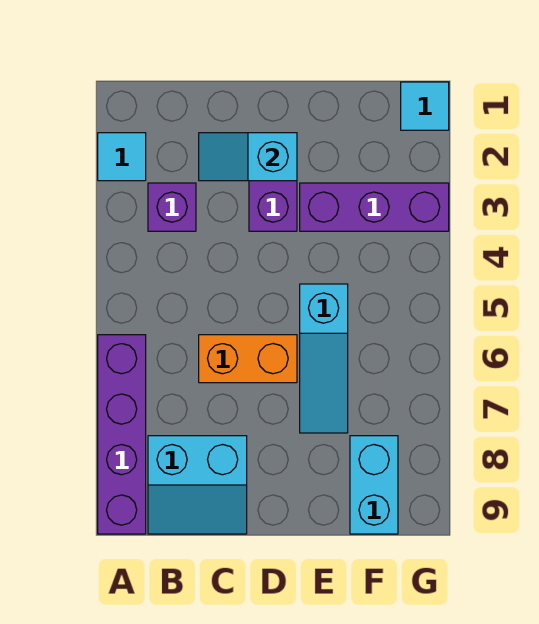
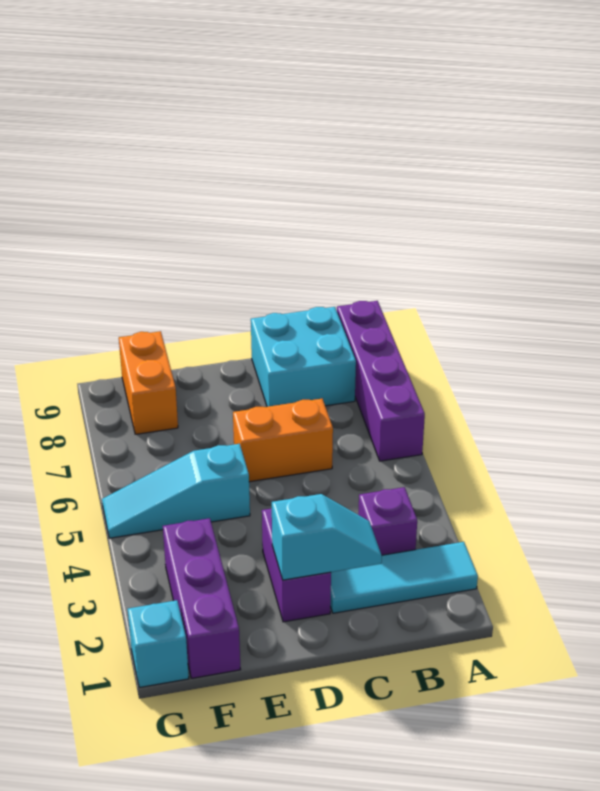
cyan tile A2 level 1 -> cyan tile A2:C2 level 1
cyan slope B8:C9 level 1 top 8 -> cyan brick B8:C9 level 1
purple brick E3:G3 level 1 -> purple brick F1:F3 level 1
cyan slope E5:E7 level 1 top 5 -> cyan slope E5:G5 level 1 top E
cyan brick F8:F9 level 1 -> orange brick F8:F9 level 1
cyan tile G1 level 1 -> cyan brick G1 level 1

